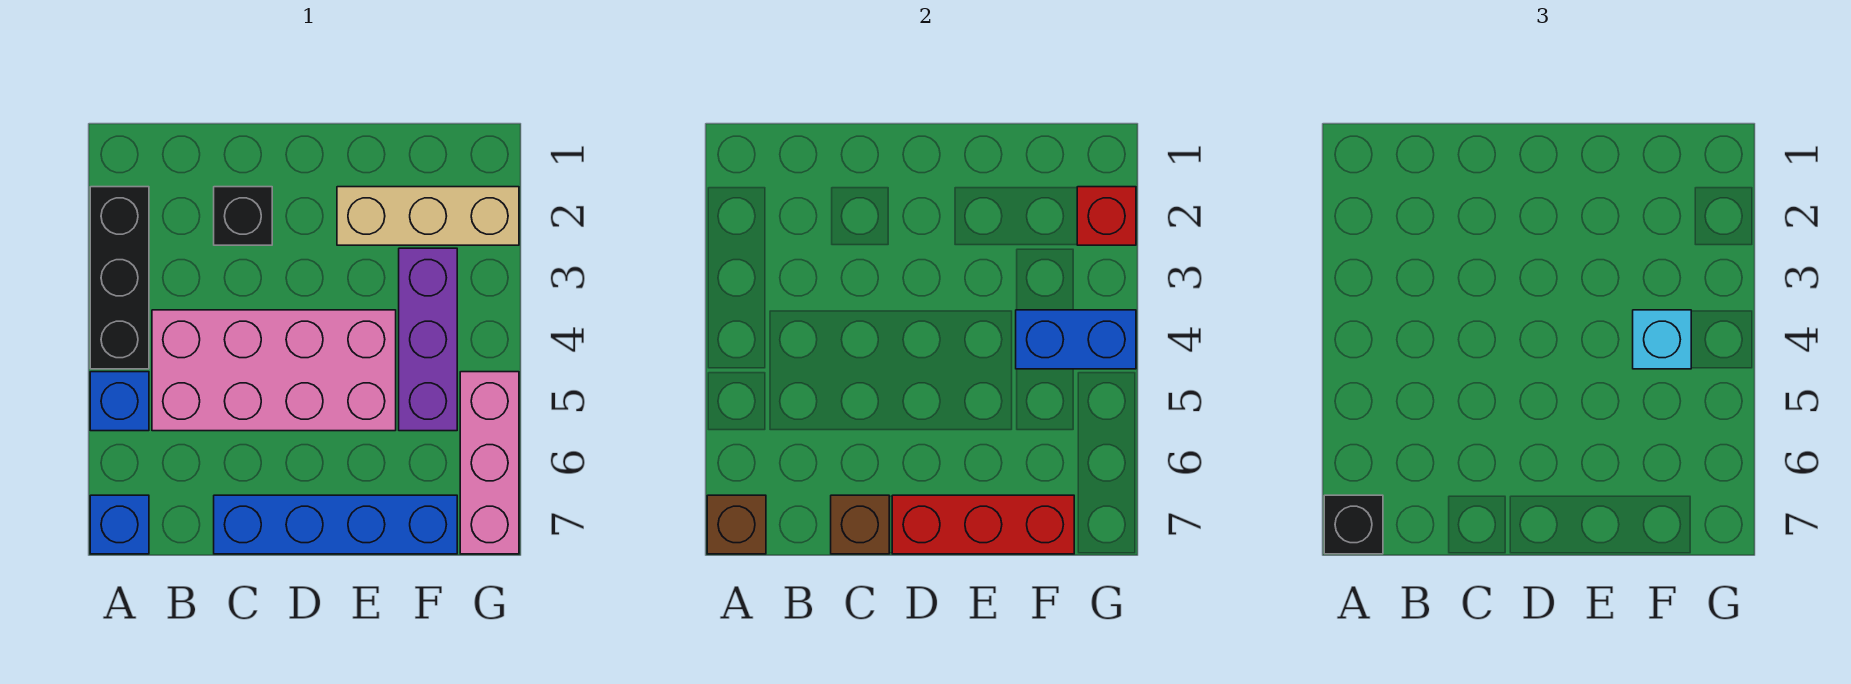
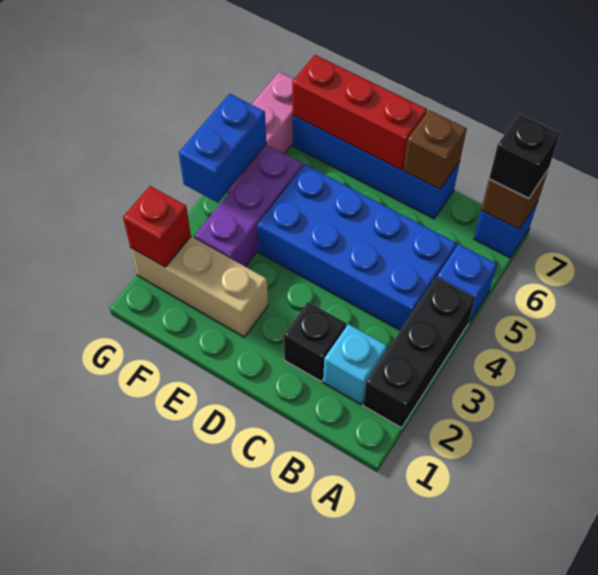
pink brick B4:E5 level 1 -> blue brick B4:E5 level 1
blue brick F4:G4 level 2 -> blue brick G4:G5 level 2
cyan brick F4 level 3 -> cyan brick B2 level 1

